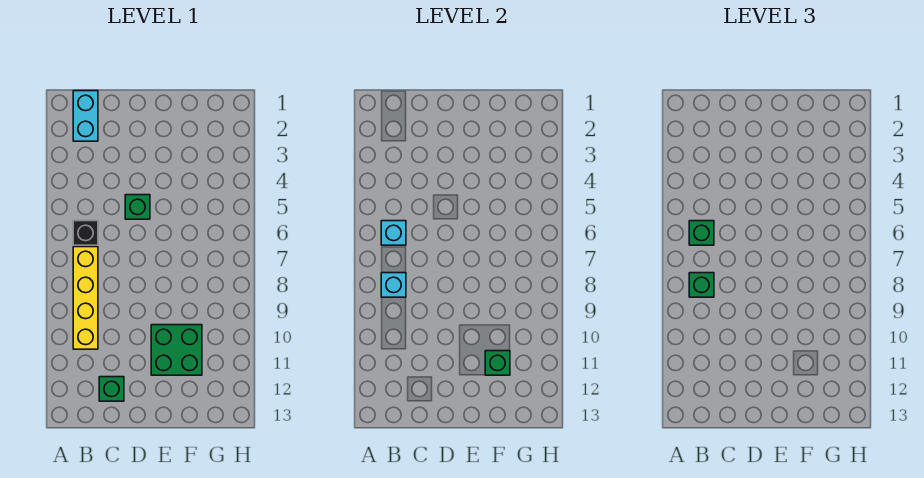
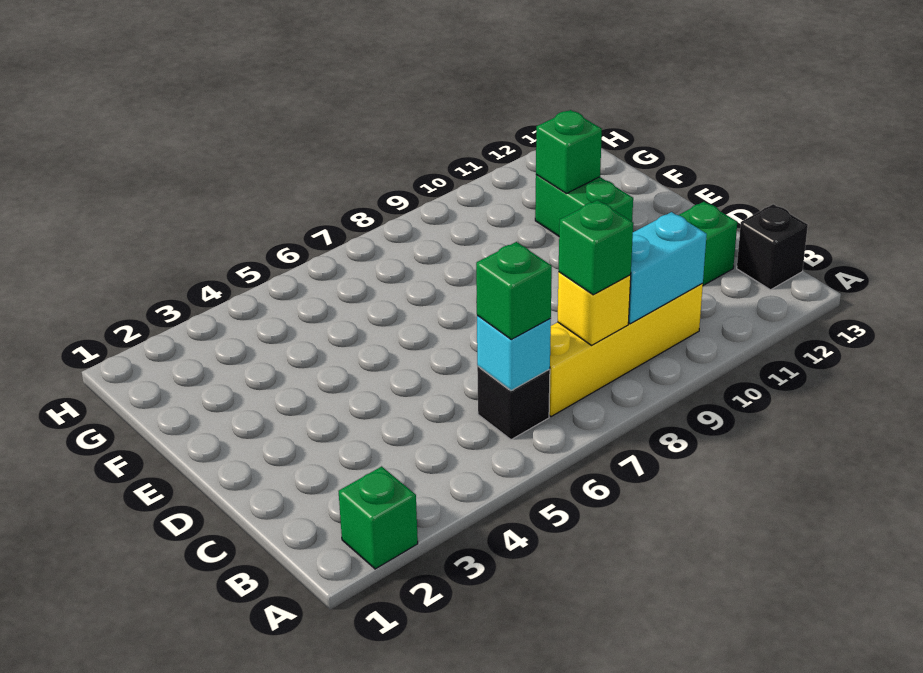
cyan brick B1:B2 level 1 -> cyan brick B9:B10 level 2
cyan brick B8 level 2 -> yellow brick B8 level 2
none -> black brick B13 level 1
green brick D5 level 1 -> green brick A2 level 1
green brick E10:F11 level 1 -> green brick E11:F11 level 1

